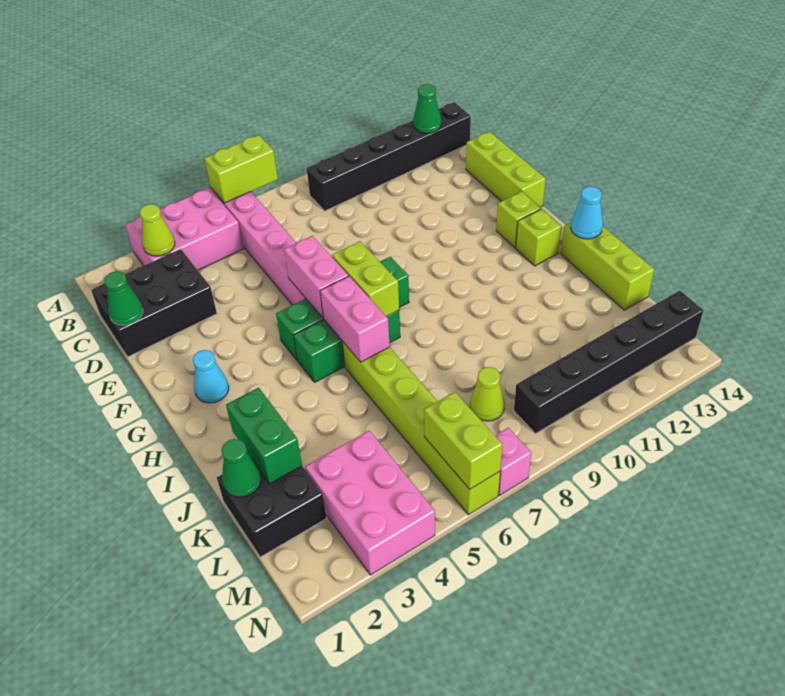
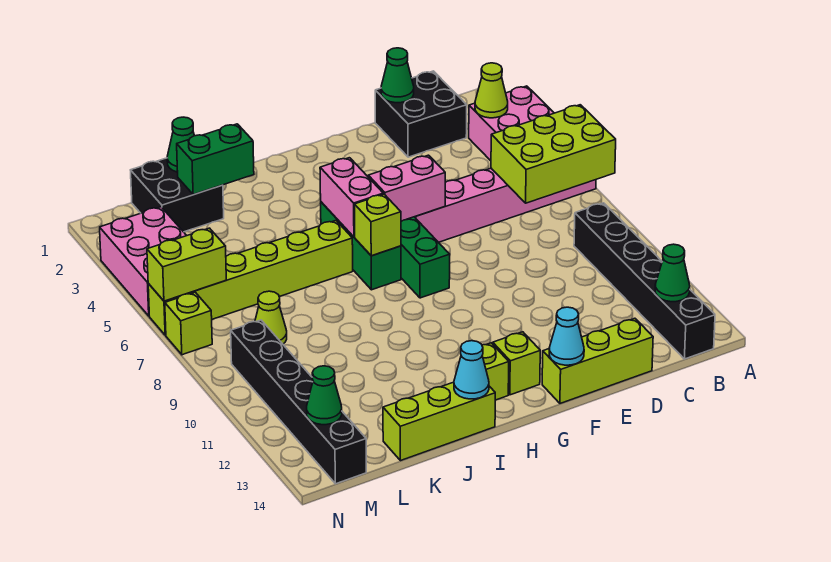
lime brick A6:A7 level 2 -> lime brick A6:C7 level 2
black brick C1:D3 level 1 -> black brick C1:D2 level 1
cyan cone G2 level 1 -> cyan cone F14 level 2
lime brick G7:H7 level 2 -> lime brick H7 level 2
pink brick H6:I6 level 2 -> pink brick H5:H6 level 2
pink brick L3:N4 level 1 -> pink brick M3:N5 level 1
none -> green cone M13 level 2
pink brick N7 level 1 -> lime brick N7 level 1

